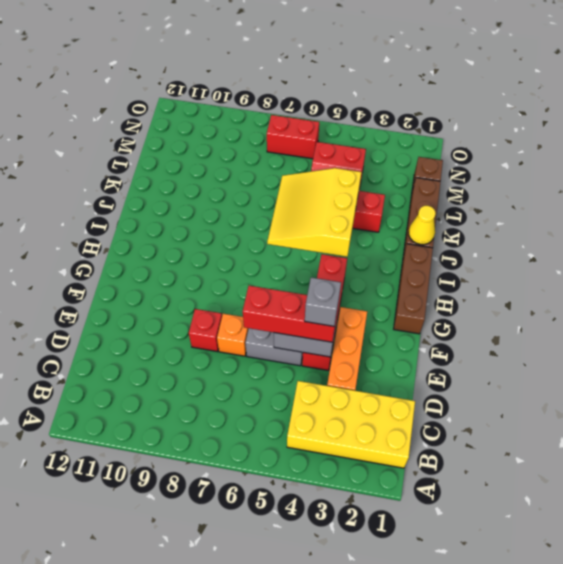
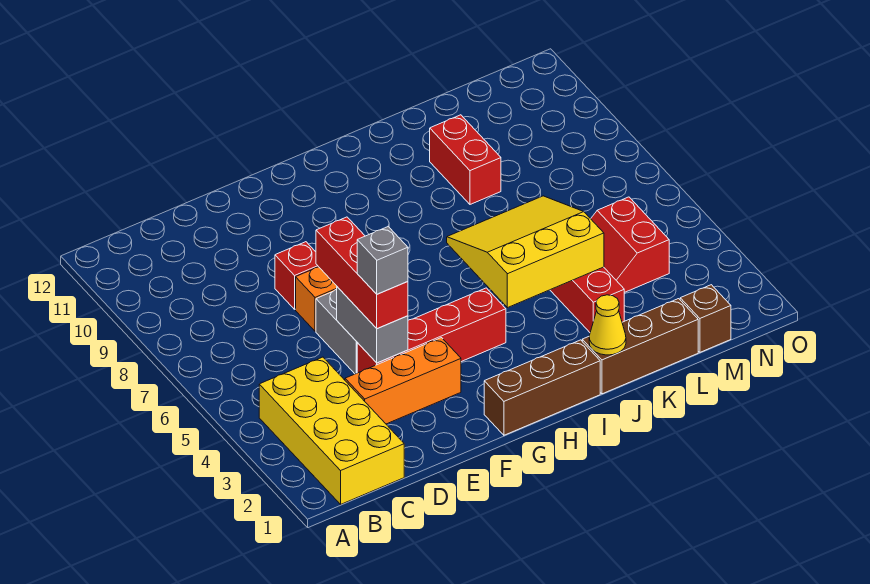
red brick N6:N7 level 1 -> red brick K9:K10 level 1

